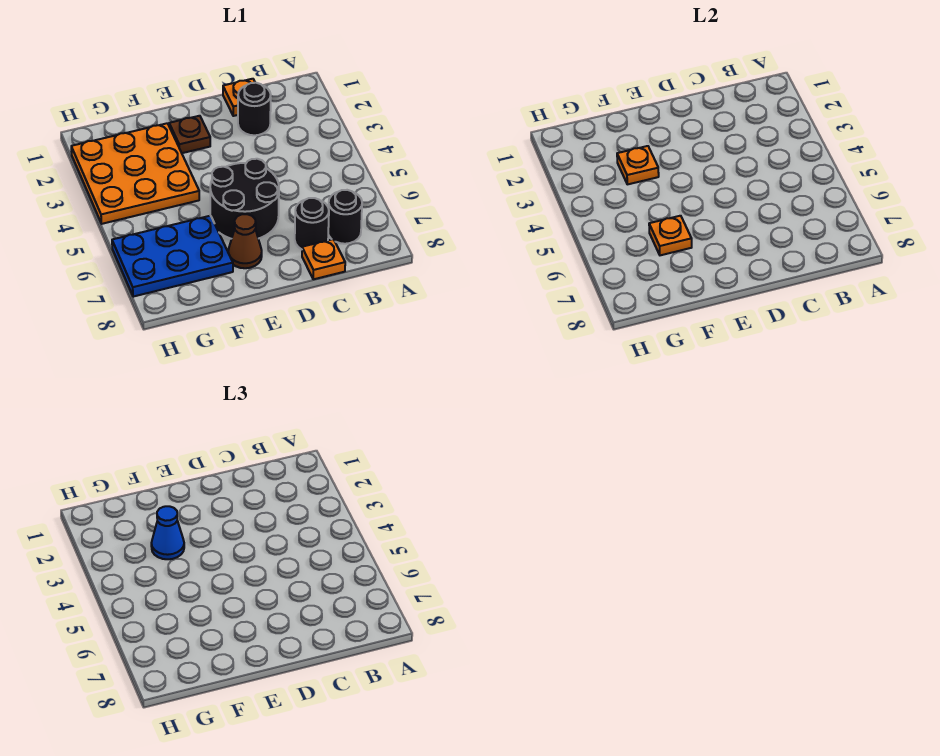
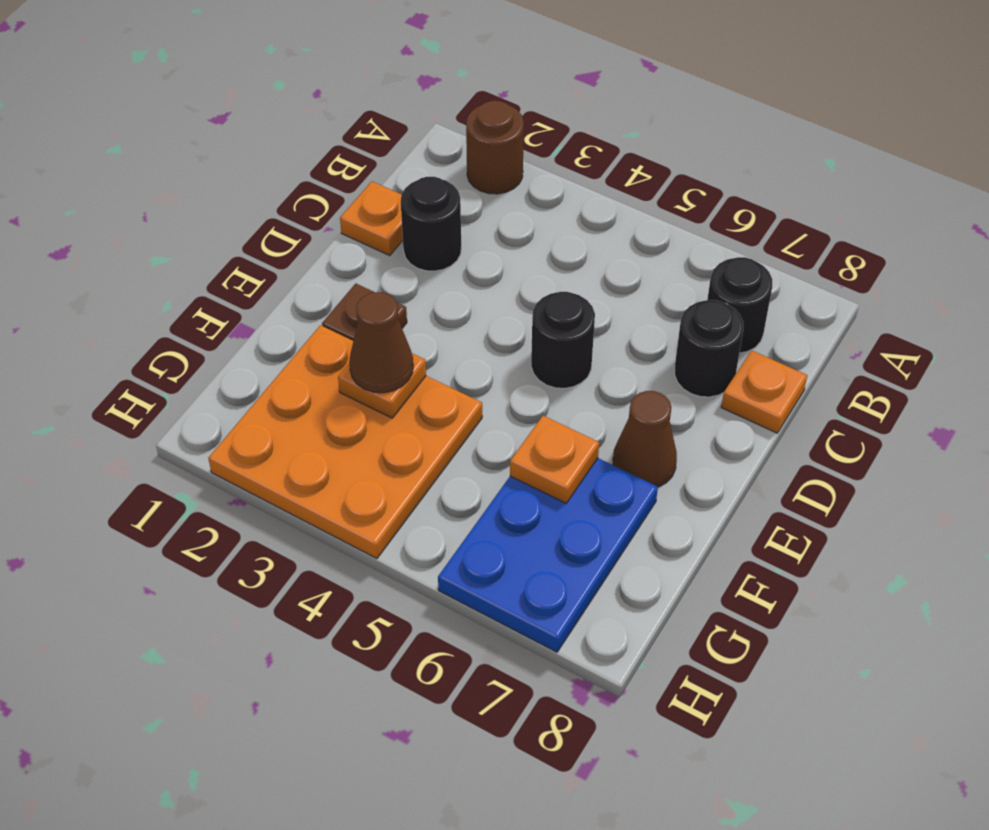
none -> brown round brick A2 level 1
black round brick D5:E6 level 1 -> black round brick D5 level 1
blue cone F3 level 3 -> brown cone F3 level 3

